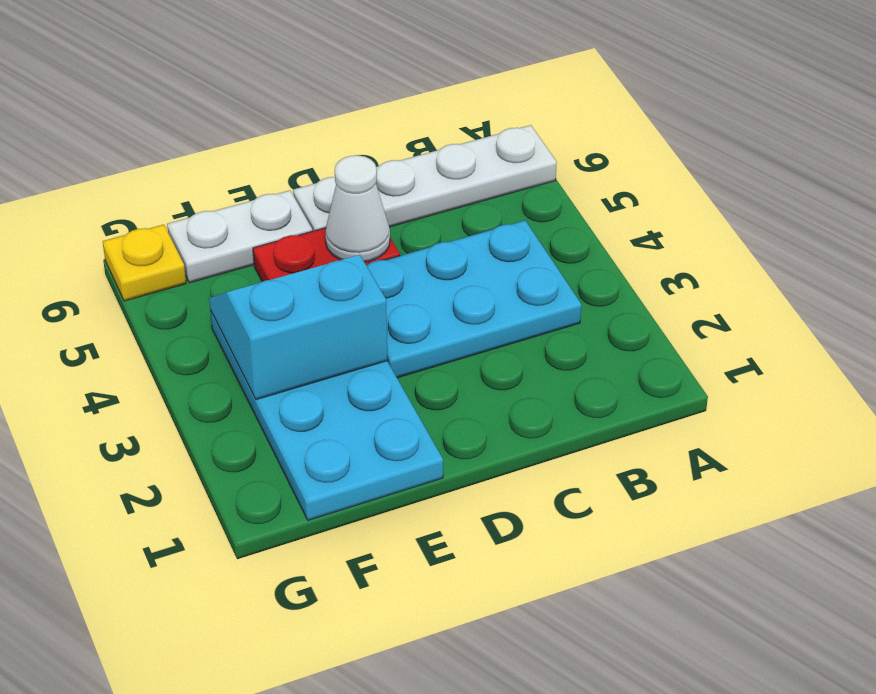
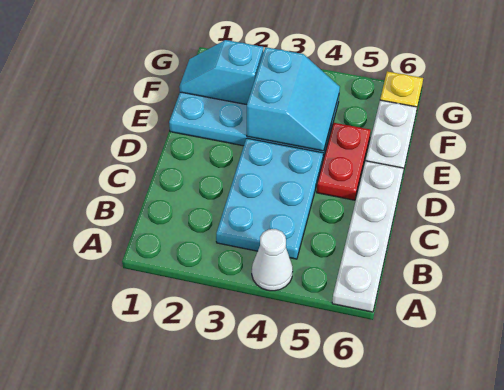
white cone D5 level 2 -> white cone A4 level 1
none -> cyan slope F1:F2 level 2 top 2

